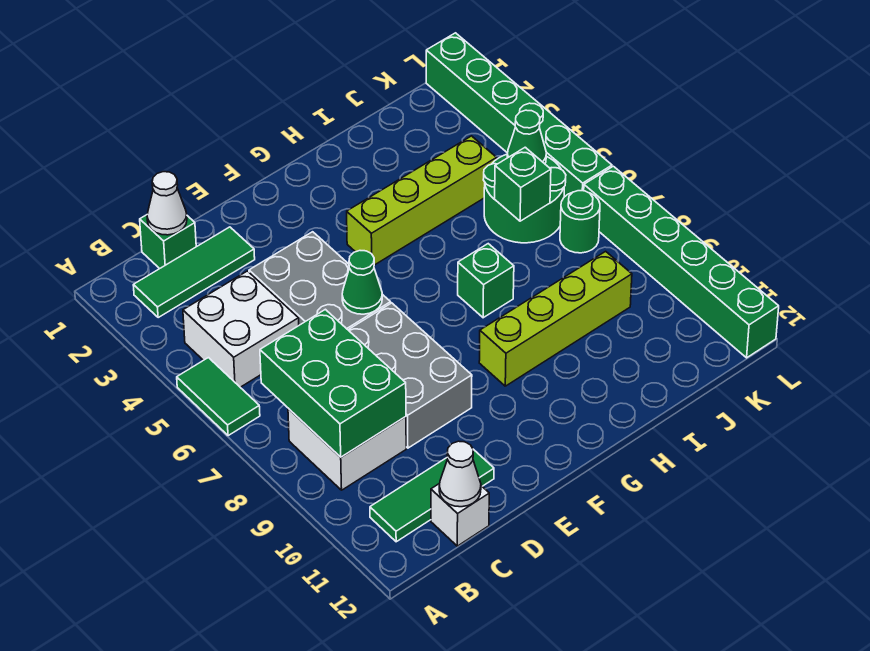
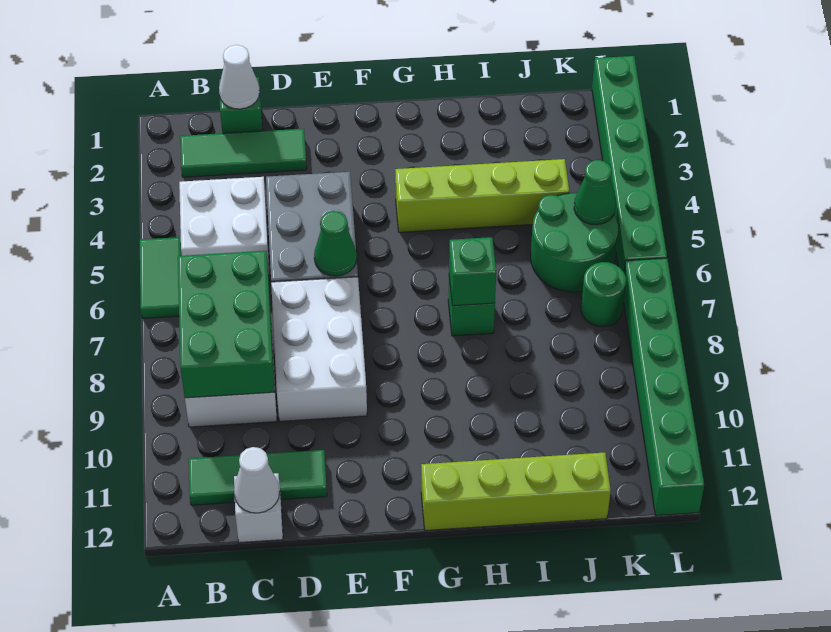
grey brick D7:E9 level 1 -> white brick D7:E9 level 1
lime brick G9:J9 level 1 -> lime brick G12:J12 level 1
green brick J6 level 2 -> green brick H7 level 2

